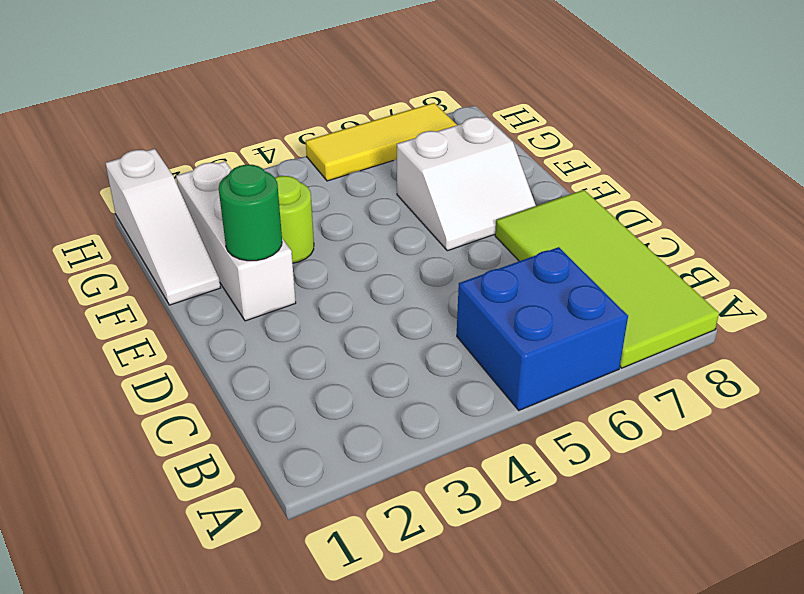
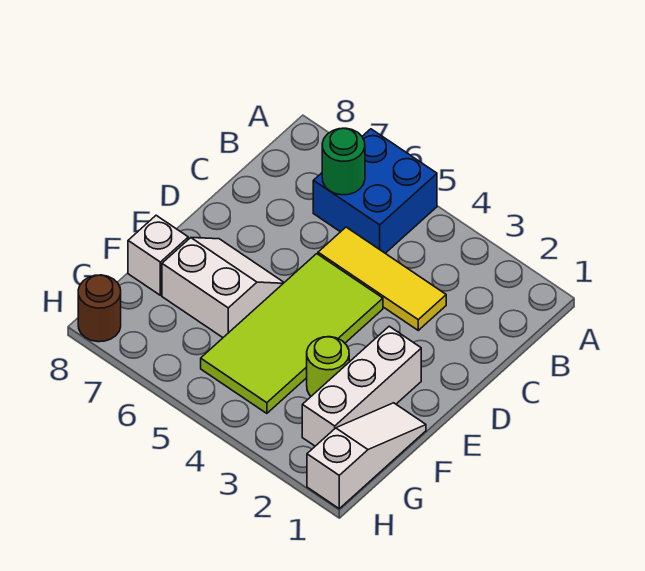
lime tile A7:D8 level 1 -> lime tile D4:G5 level 1
green round brick E2 level 2 -> green round brick B6 level 2
none -> white brick F8 level 1
yellow tile H5:H7 level 1 -> yellow tile C3:C5 level 1
none -> brown round brick H8 level 1

